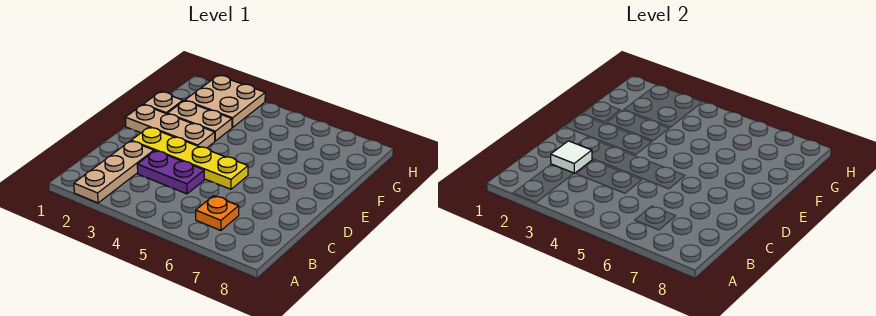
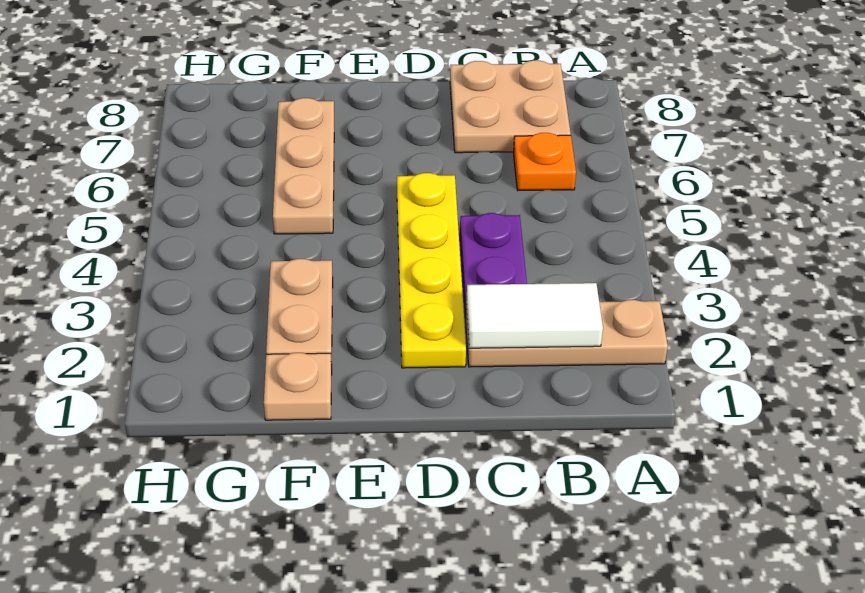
white tile C2 level 2 -> white tile B2:C2 level 2
tan plate E1:E3 level 1 -> tan plate F5:F7 level 1
tan plate G2:H3 level 1 -> tan plate B7:C8 level 1

